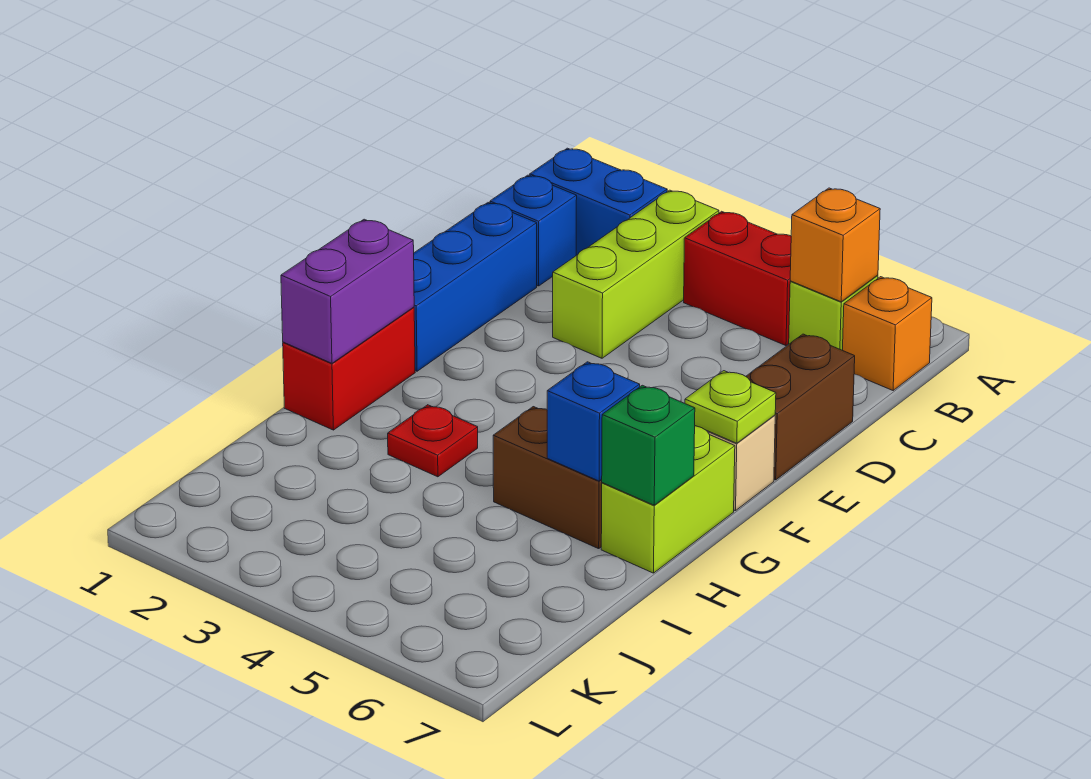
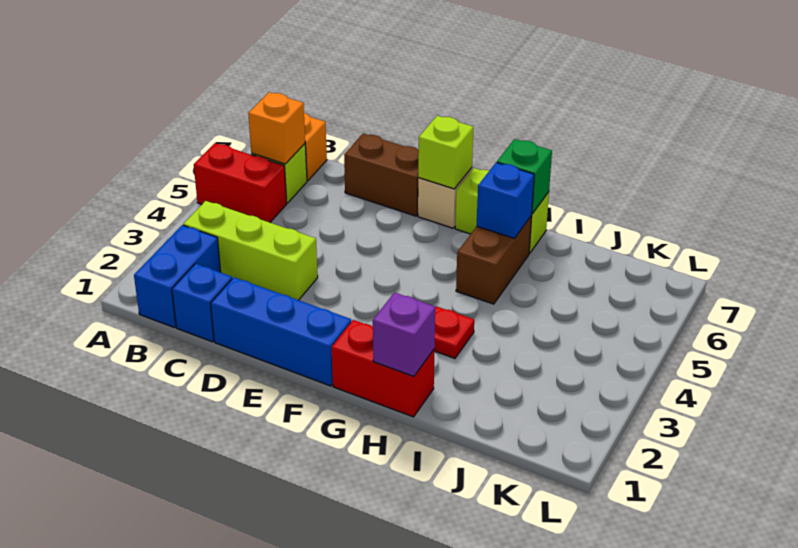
red brick B4:B5 level 1 -> red brick A5:B5 level 1
lime plate F7 level 2 -> lime brick F7 level 2
purple brick G1:H1 level 2 -> purple brick H1 level 2

